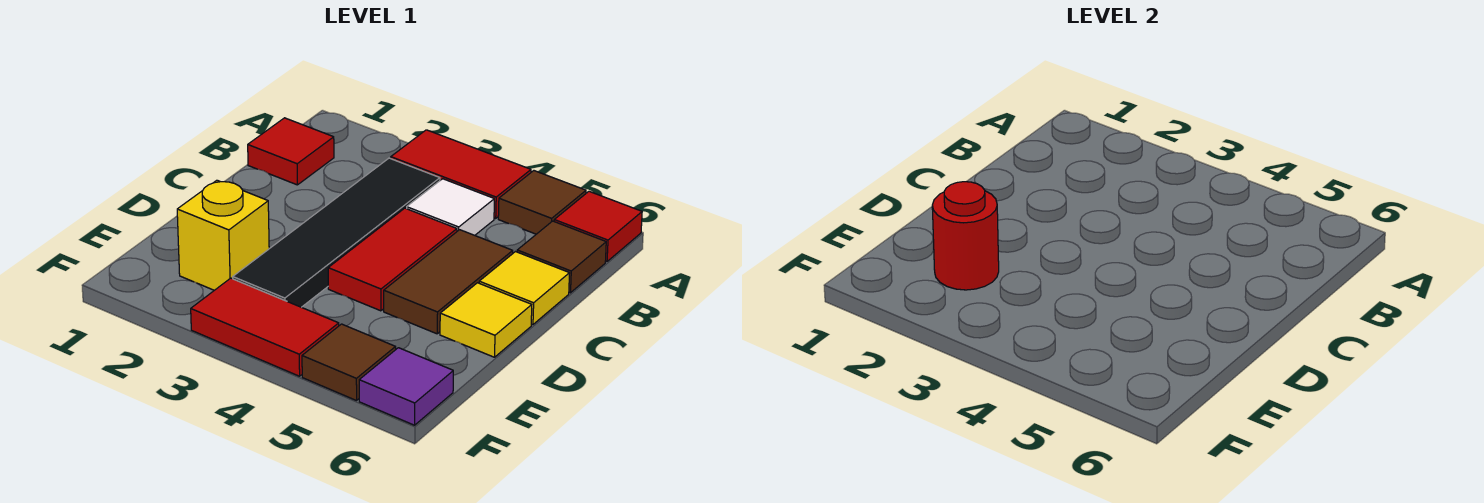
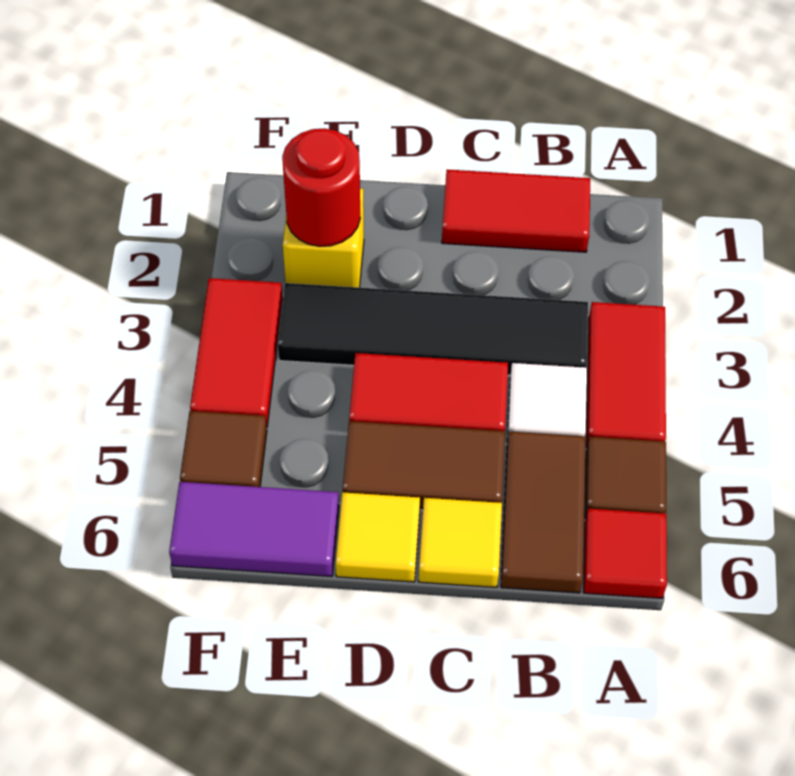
red tile B1 level 1 -> red tile B1:C1 level 1
brown tile B6 level 1 -> brown tile B5:B6 level 1
purple tile F6 level 1 -> purple tile E6:F6 level 1

